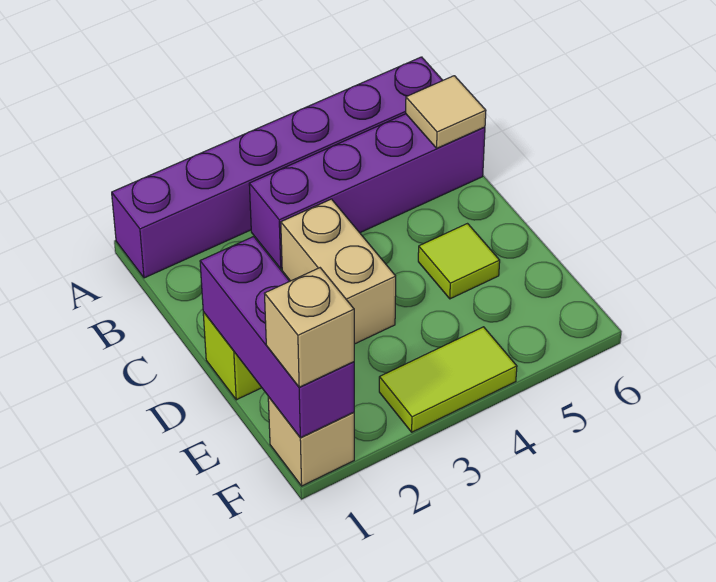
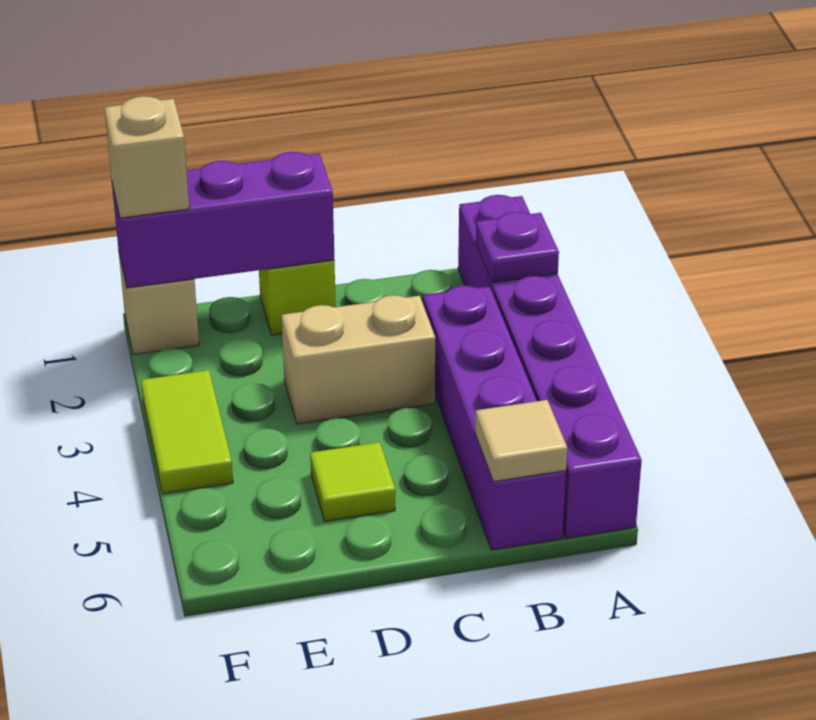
none -> purple plate A2 level 2

